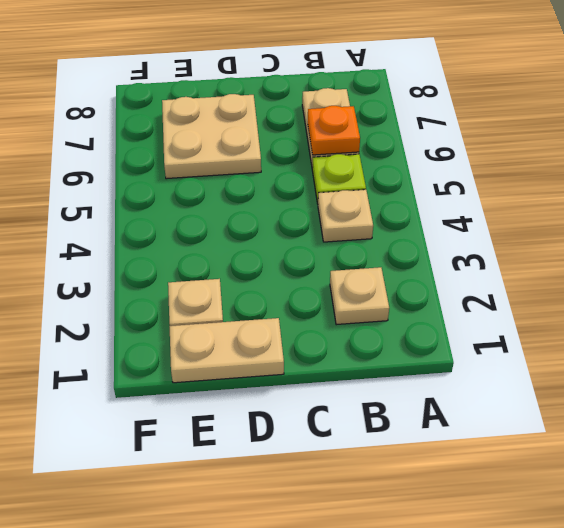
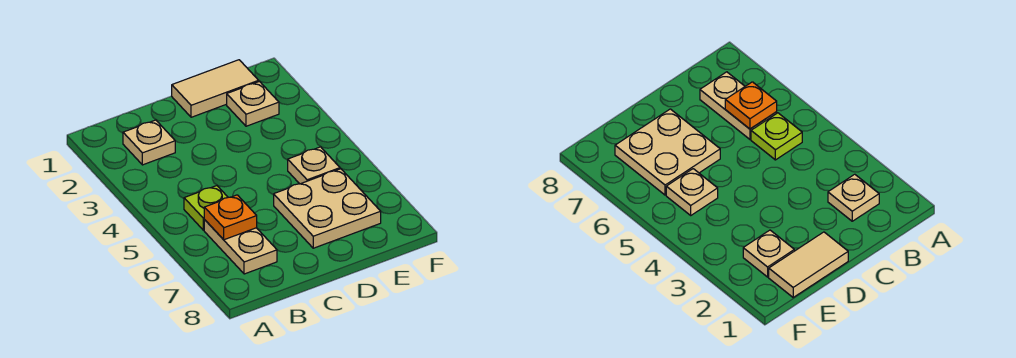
tan plate B4 level 1 -> tan plate E5 level 1
tan plate D1:E1 level 1 -> tan tile D1:E1 level 1

